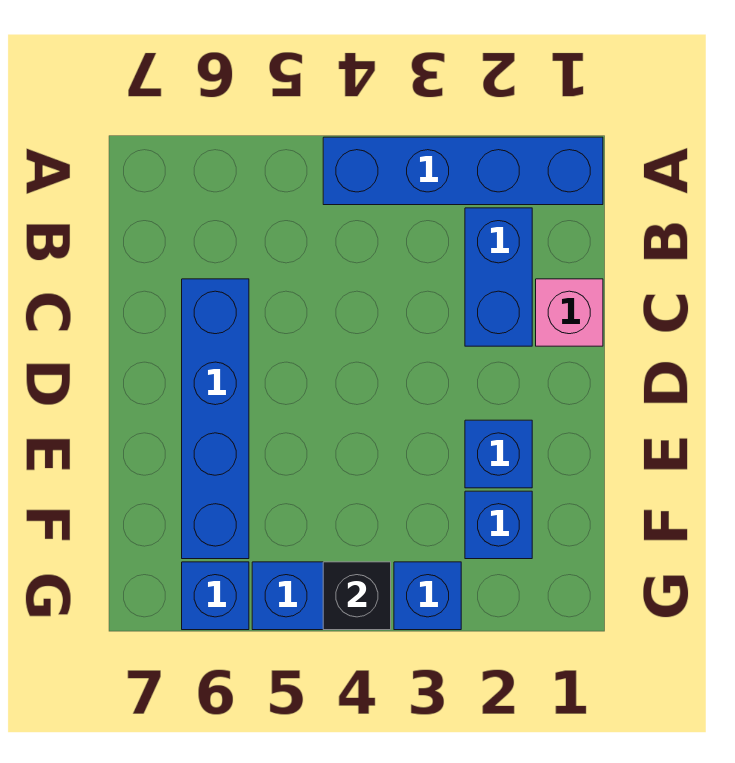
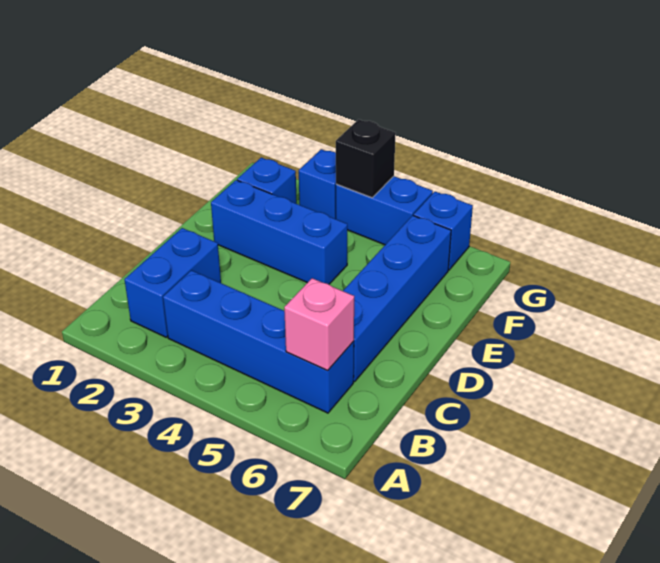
blue brick A1:A4 level 1 -> blue brick B3:B6 level 1
pink brick C1 level 1 -> pink brick B6 level 2
blue brick E2 level 1 -> blue brick E2:E4 level 1

